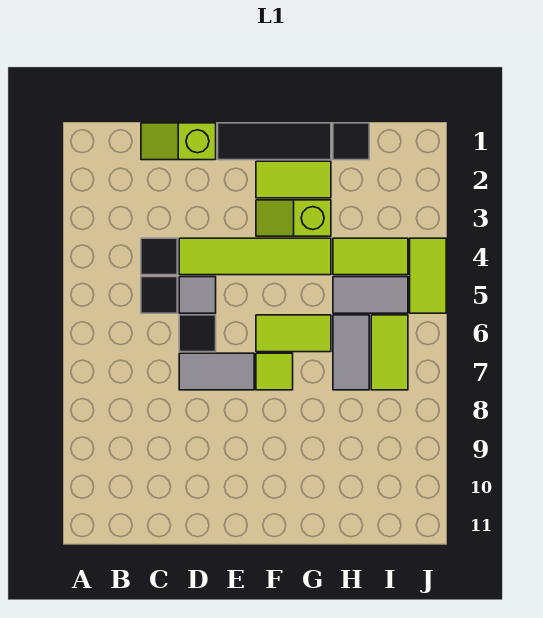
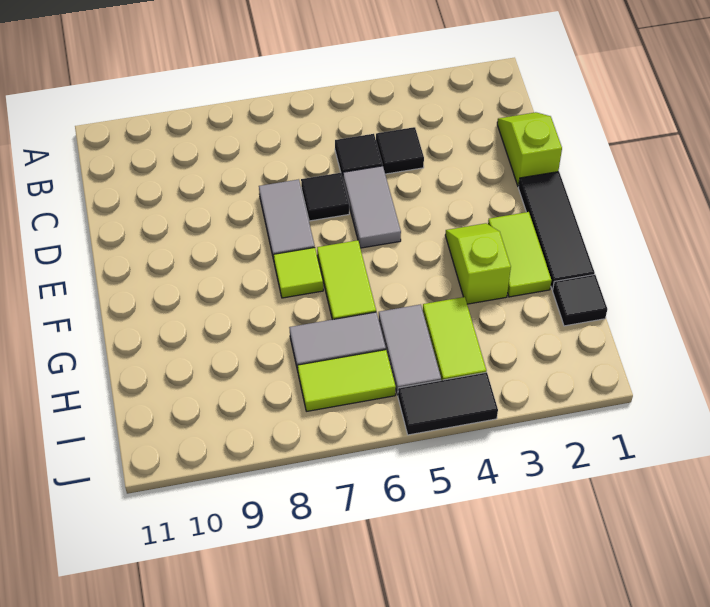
lime tile D4:G4 level 1 -> none
grey tile D5 level 1 -> grey tile D5:E5 level 1
lime tile J4:J5 level 1 -> black tile J4:J5 level 1

